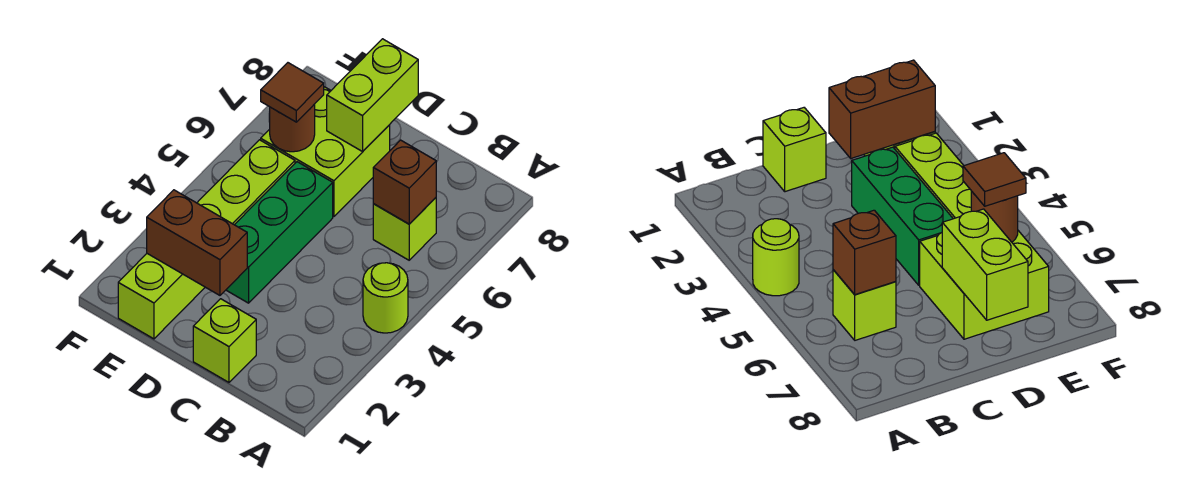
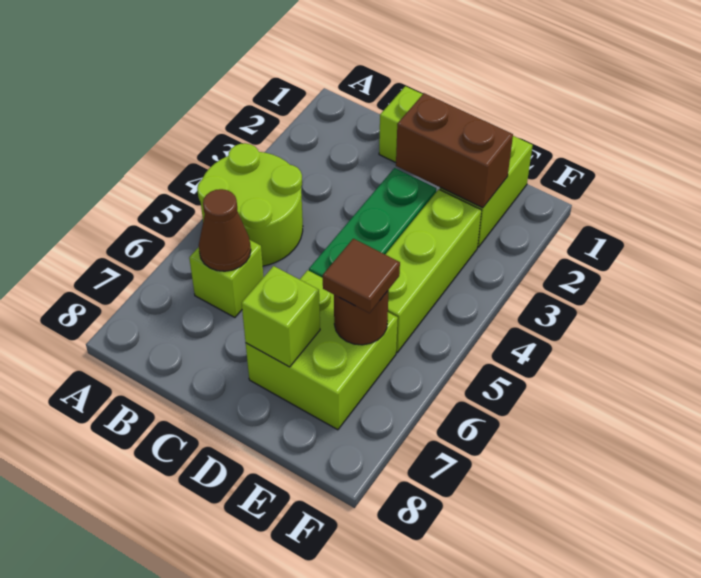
lime round brick A4 level 1 -> lime round brick A4:B5 level 1
brown brick B6 level 2 -> brown cone B6 level 2
lime brick D7:D8 level 2 -> lime brick D7 level 2

